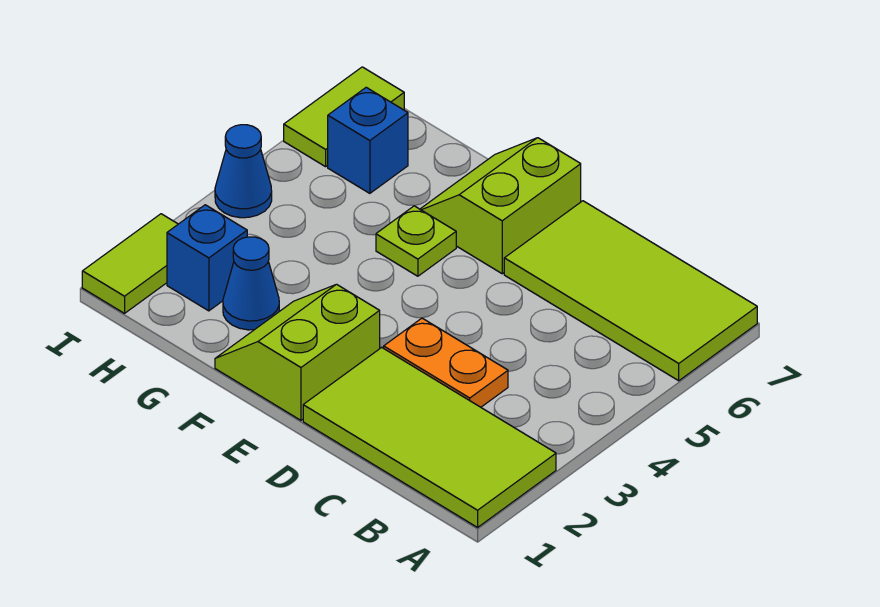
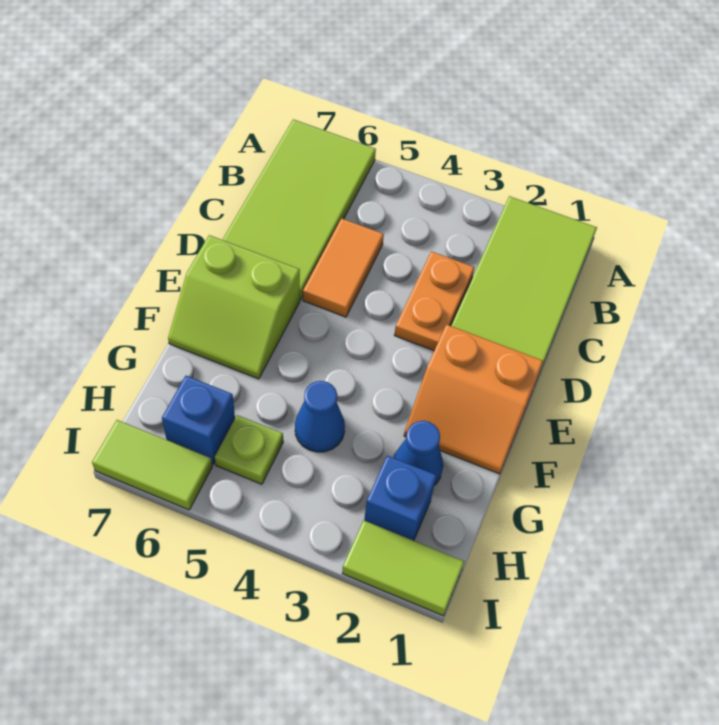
none -> orange tile C5:D5 level 1
lime slope E1:F2 level 1 top E -> orange slope E1:F2 level 1 top E
lime plate F5 level 1 -> lime plate H5 level 1
blue cone I4 level 1 -> blue cone G4 level 1

